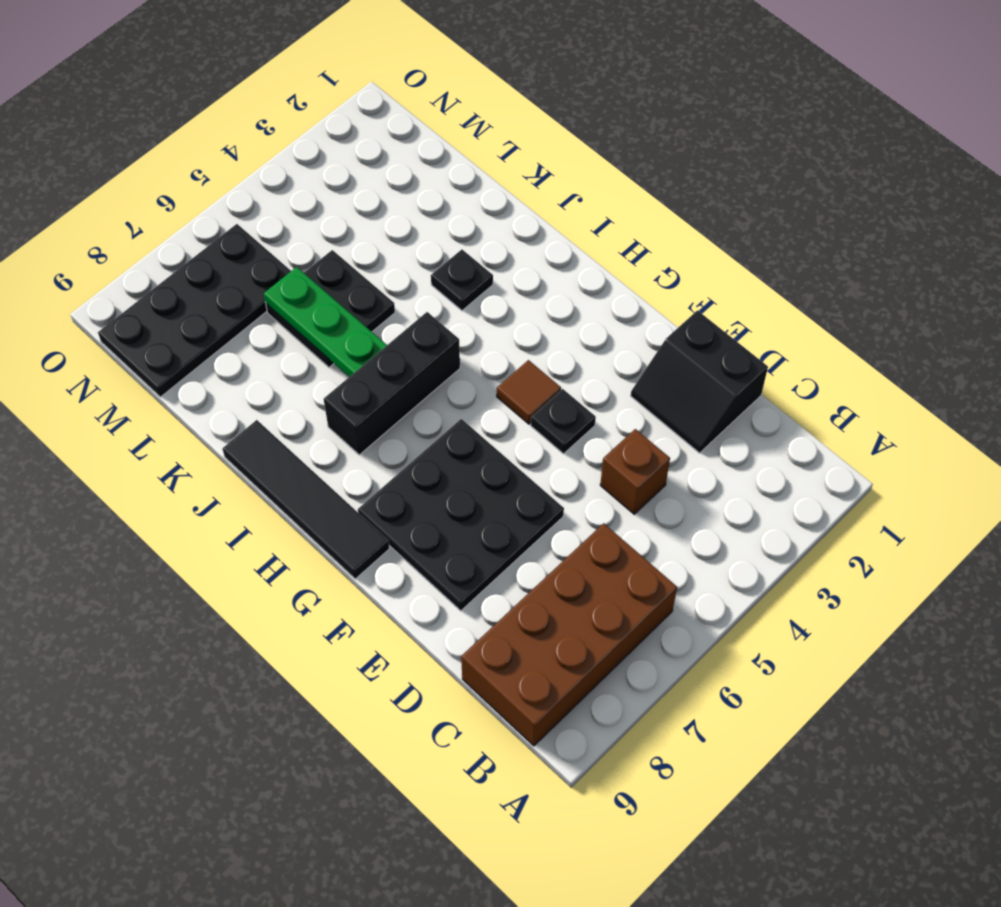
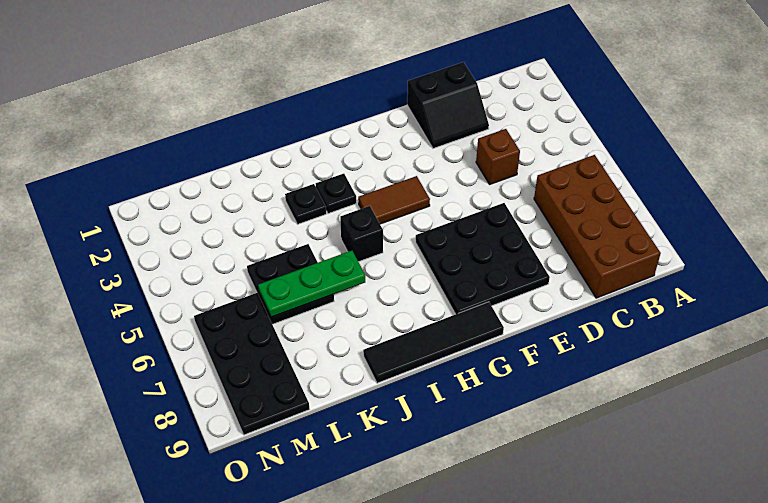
black plate F4 level 1 -> black plate I3 level 1
brown tile G4 level 1 -> brown tile G4:H4 level 1
black brick I5:I7 level 1 -> black brick I5 level 1

